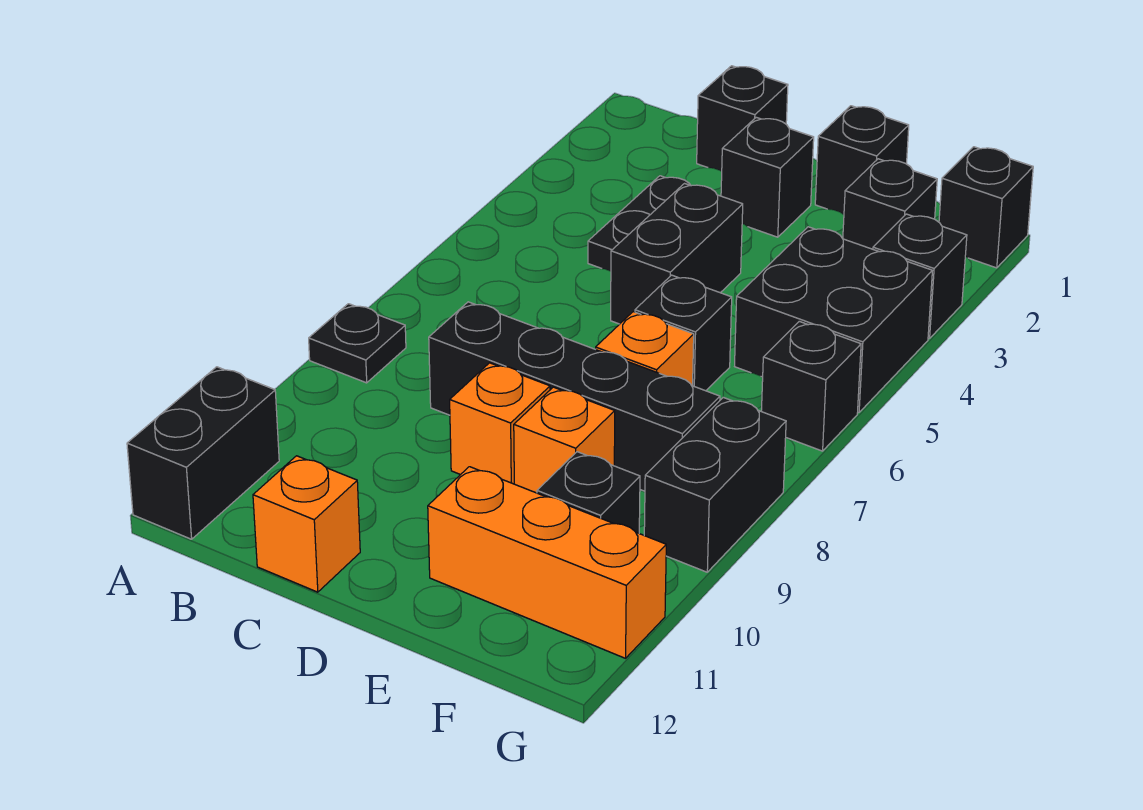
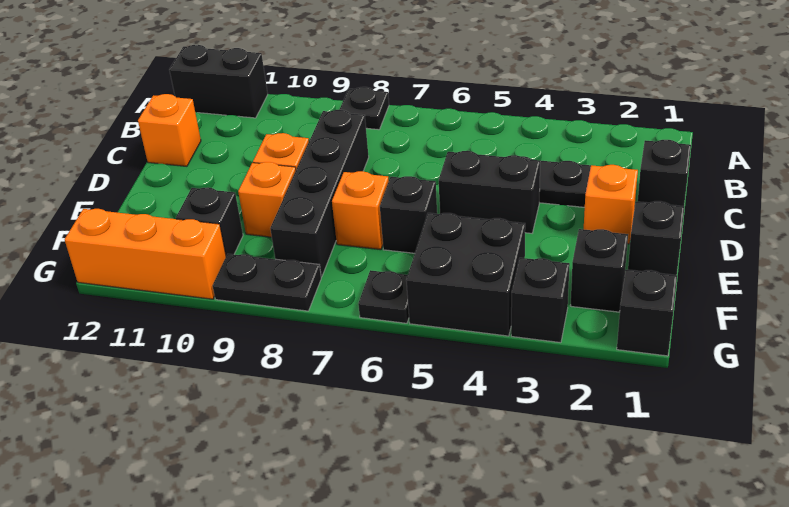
black brick D2 level 1 -> orange brick D2 level 1
orange brick E11:G11 level 1 -> orange brick G10:G12 level 1
black brick G6 level 1 -> black plate G6 level 1
black brick G8:G9 level 1 -> black plate G8:G9 level 1

